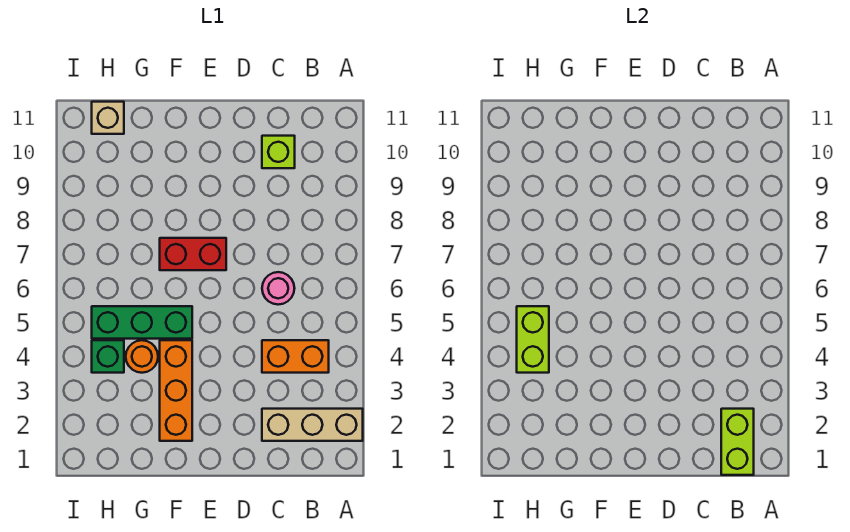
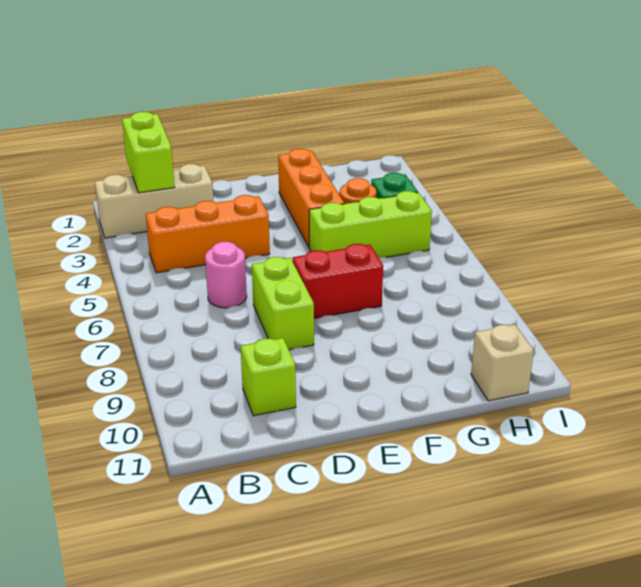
orange brick B4:C4 level 1 -> orange brick B4:D4 level 1
green brick F5:H5 level 1 -> lime brick F5:H5 level 1
lime brick H4:H5 level 2 -> lime brick D7:D8 level 1

